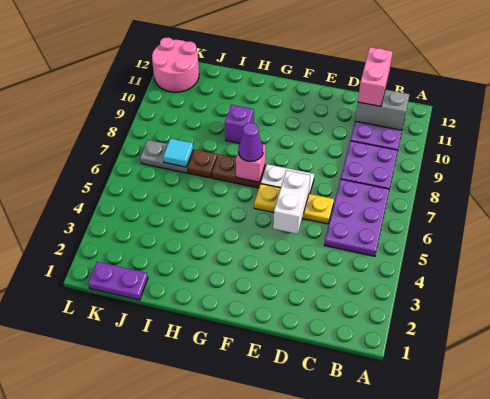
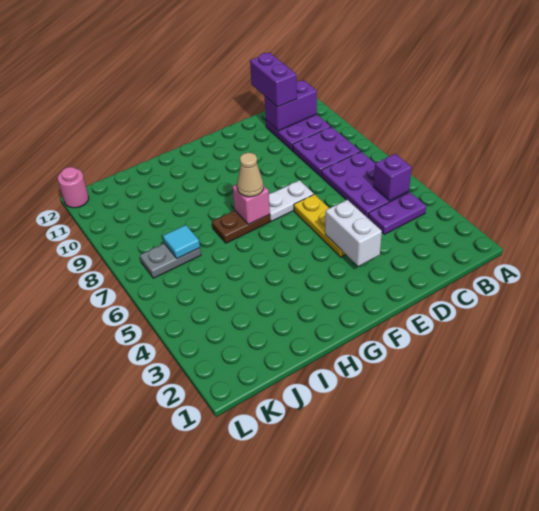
grey brick B11:C11 level 2 -> purple brick B11:C11 level 2
pink brick C11:C12 level 3 -> purple brick C11:C12 level 3
yellow plate D6:F6 level 1 -> yellow plate E4:E6 level 1
white brick E5:E6 level 2 -> white brick E3:E4 level 2
purple cone G7 level 3 -> tan cone G7 level 3
purple brick H9 level 1 -> purple brick B5 level 2
brown plate I7 level 1 -> none
purple plate J1:K1 level 1 -> purple plate B4:C4 level 1
pink round brick K11:L12 level 1 -> pink round brick L12 level 1

